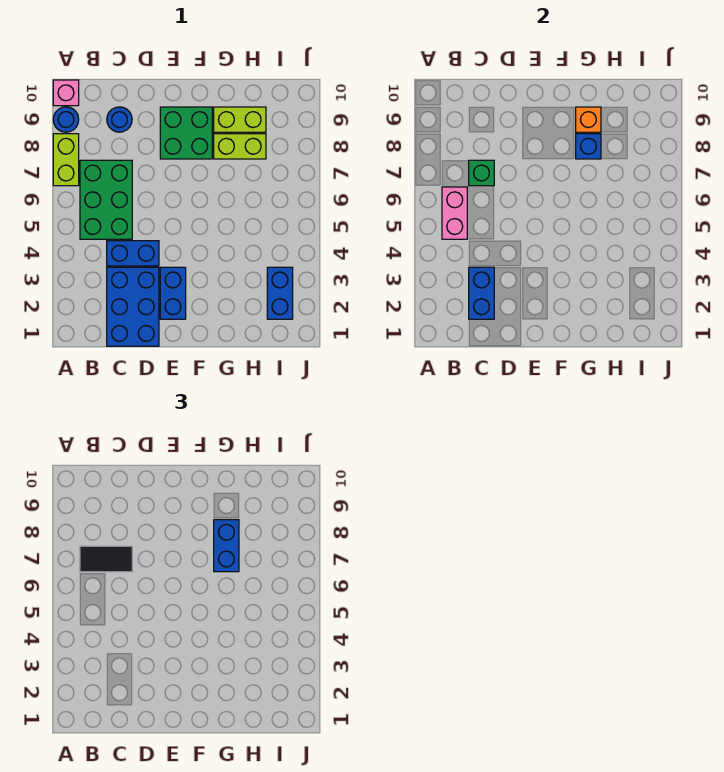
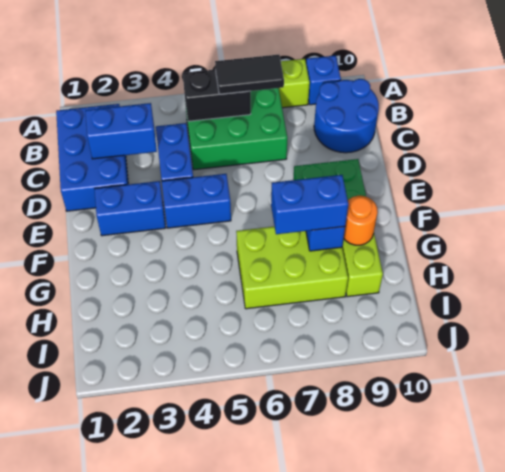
blue round brick A9 level 1 -> blue brick A9 level 1
pink brick A10 level 1 -> none
pink brick B5:B6 level 2 -> black brick B5:B6 level 2
black tile B7:C7 level 3 -> black tile B6:B7 level 3
blue brick C1:D3 level 1 -> blue brick B1:D2 level 1
green brick C7 level 2 -> none
blue round brick C9 level 1 -> blue round brick B9:C10 level 1
lime brick G8:H8 level 1 -> lime brick G6:H8 level 1
orange brick G9 level 2 -> orange round brick G9 level 2
blue brick I2:I3 level 1 -> blue brick E4:E5 level 1

